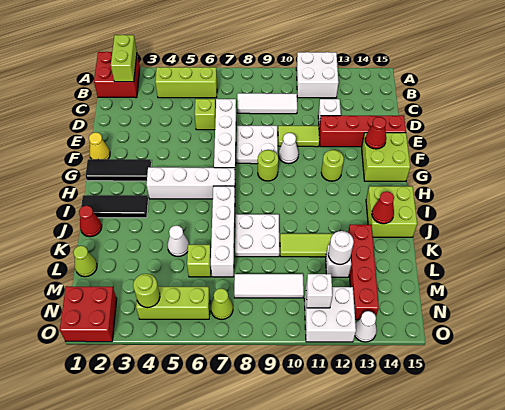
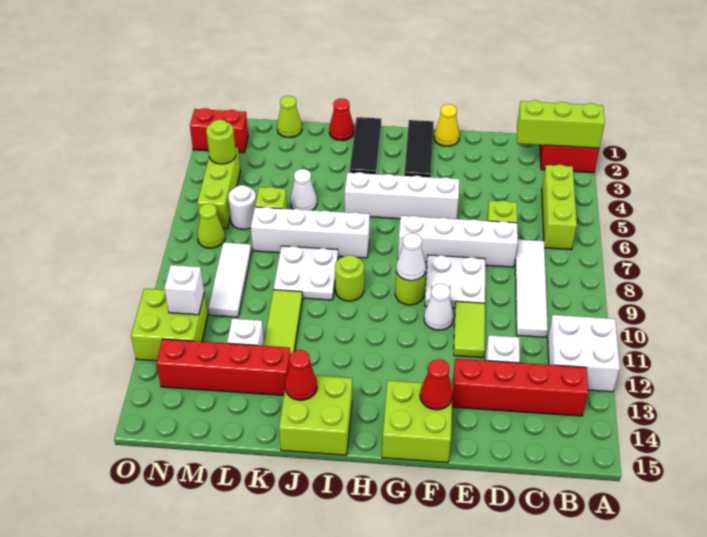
lime brick A2:B2 level 2 -> lime brick A2:C2 level 2
white tile C8:C10 level 1 -> white tile C7:C10 level 1
red brick E12:E15 level 1 -> red brick B13:E13 level 1
lime round brick G12 level 1 -> lime round brick I9 level 1
white brick H4:H7 level 1 -> white brick F5:I5 level 1
white round brick L12 level 2 -> white round brick M6 level 1
red brick N1:O2 level 1 -> red brick N2:O2 level 1
white brick N11:O12 level 1 -> lime brick N11:O12 level 1
white cone O13 level 1 -> white cone G9 level 2

